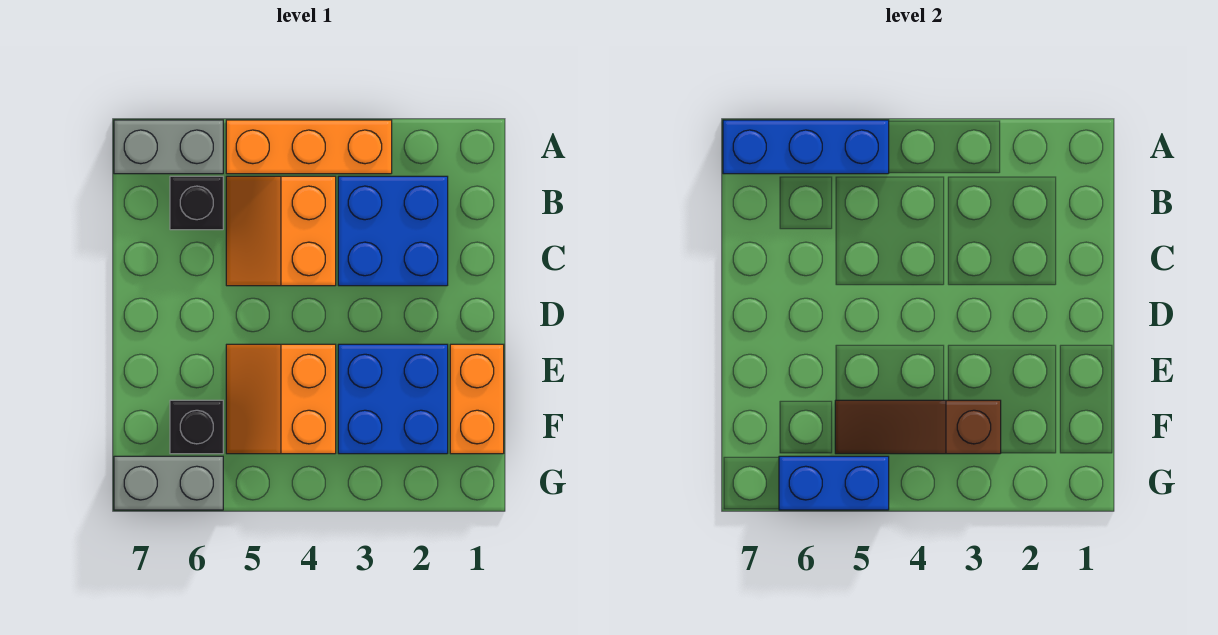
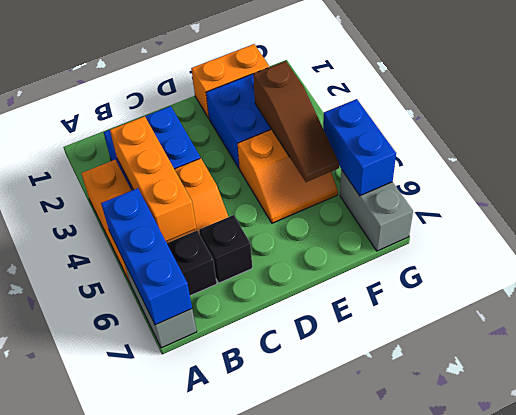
none -> orange brick B3:B5 level 2
black brick F6 level 1 -> black brick C6 level 1

